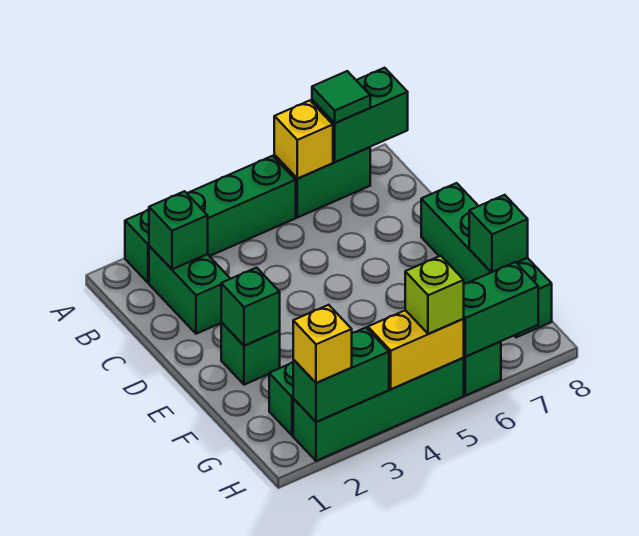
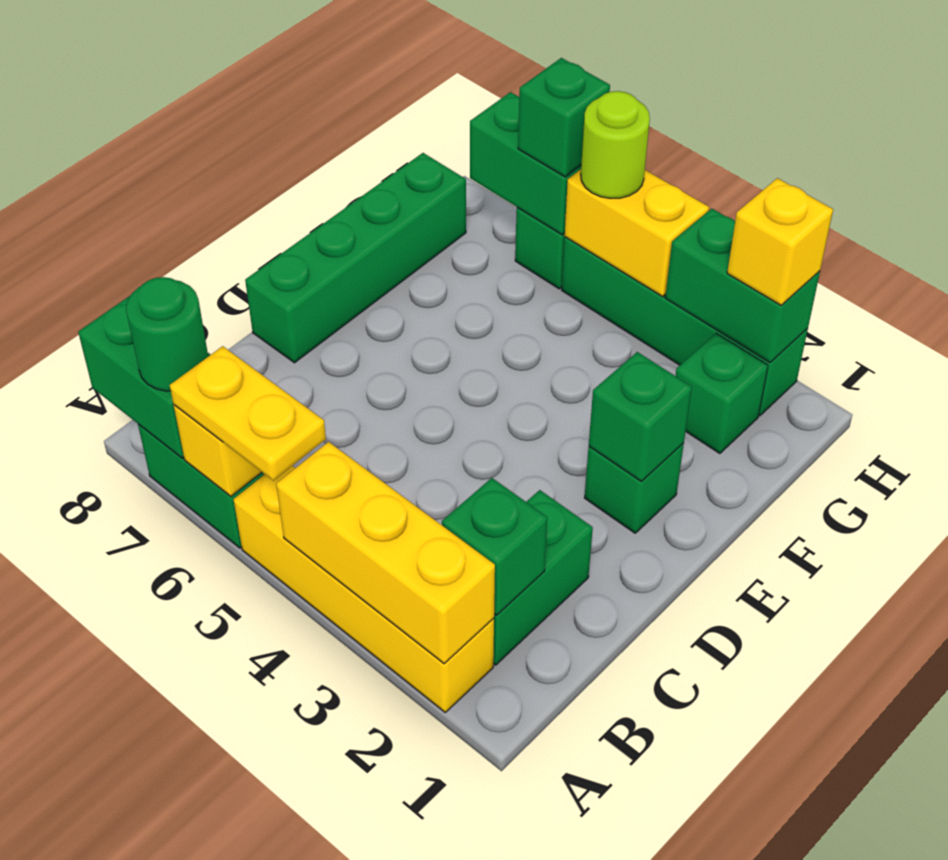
green brick A2:A5 level 1 -> yellow brick A2:A5 level 1
none -> yellow brick A2:A4 level 2
none -> yellow plate A5:A6 level 3
green tile A7 level 3 -> green round brick A7 level 3
green brick F8 level 2 -> green brick H6 level 3
lime brick H5 level 3 -> lime round brick H5 level 3

